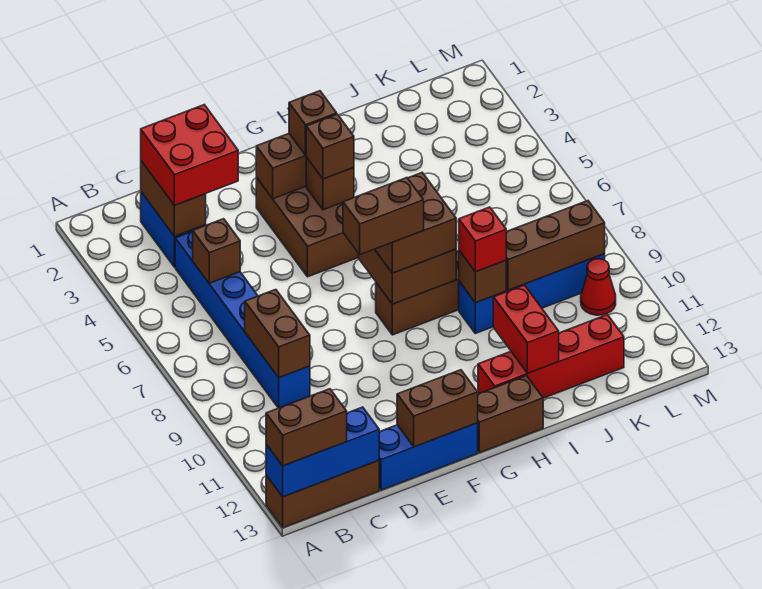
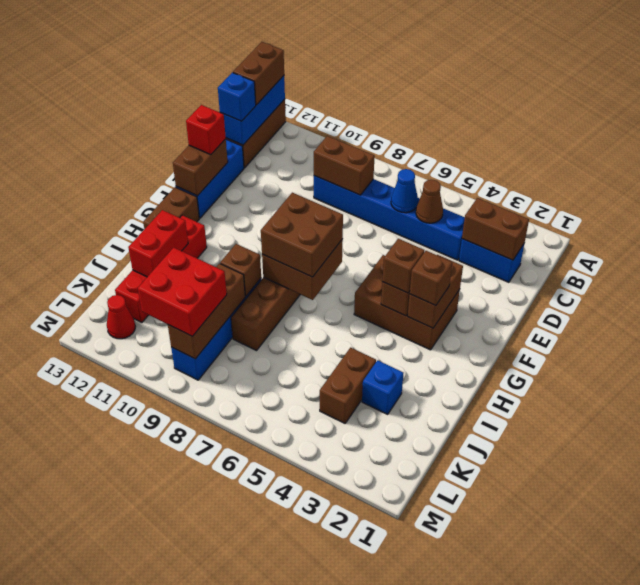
red brick C2:D3 level 3 -> red brick K9:L10 level 3
brown brick C5 level 2 -> brown cone C5 level 2
none -> blue cone C6 level 2
none -> blue brick C13 level 3
brown brick F8:G8 level 4 -> brown brick J4:K4 level 1
red brick I9 level 3 -> red brick E13 level 3
red brick I11:I12 level 2 -> red brick I12:J12 level 2
none -> blue brick J3 level 1
red cone L10 level 1 -> red cone L12 level 1

